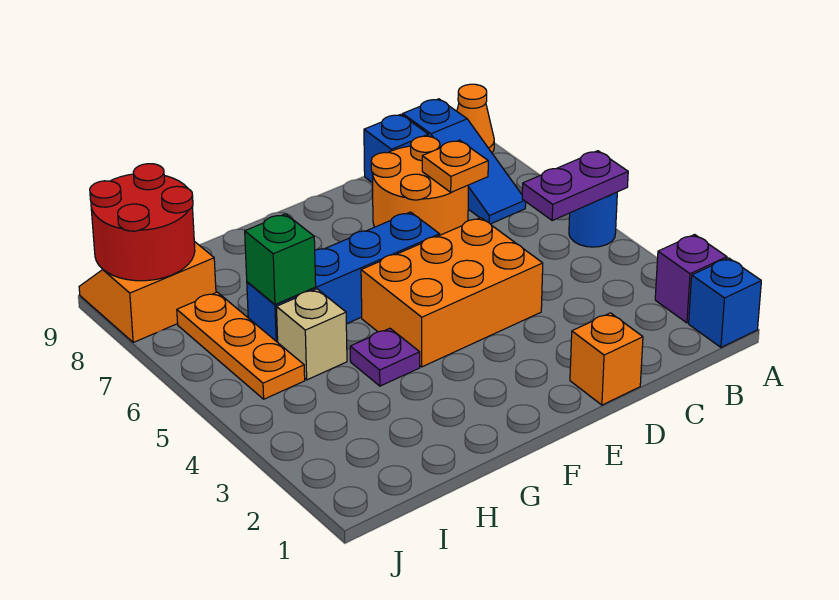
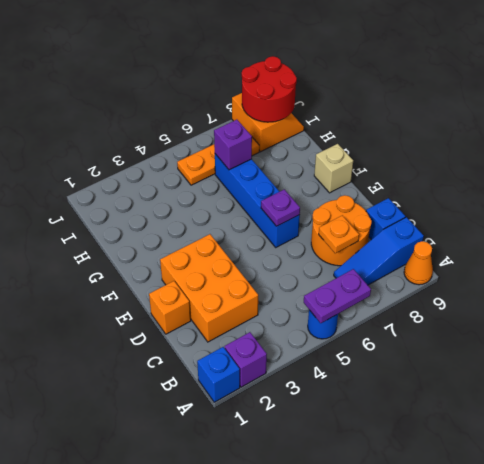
purple plate A5:B5 level 2 -> purple plate A5:A6 level 2
orange brick D4:F5 level 1 -> orange brick C2:E3 level 1
purple plate G4 level 1 -> purple plate E6 level 2
tan brick H5 level 1 -> tan brick F9 level 1
green brick H6 level 2 -> purple brick H6 level 2

